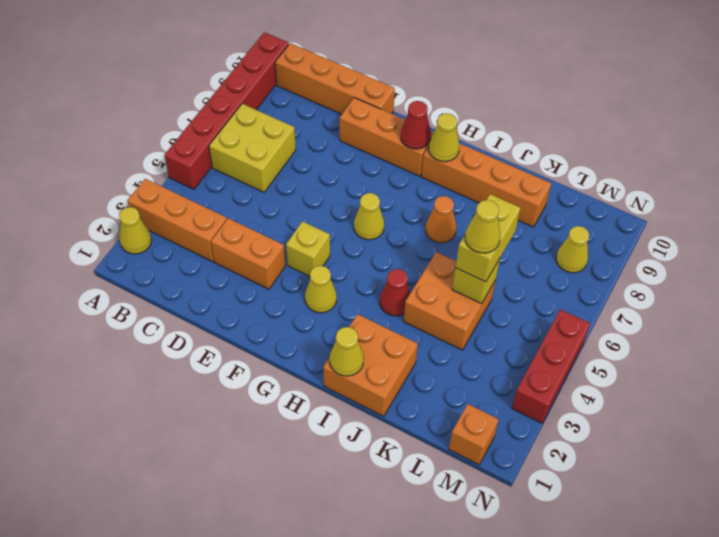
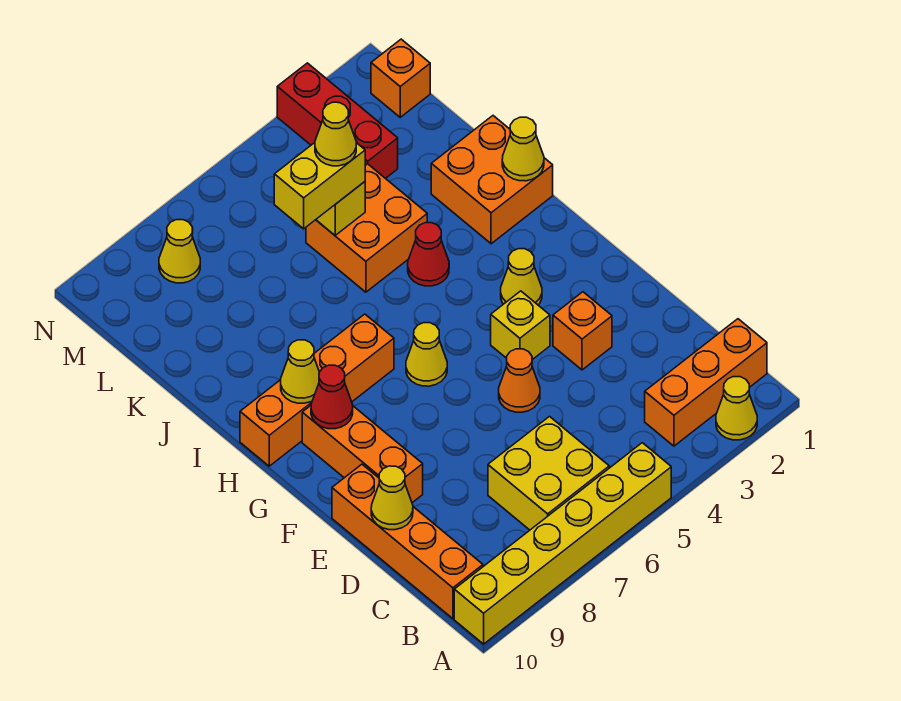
orange brick A3:C3 level 1 -> orange brick B1:B3 level 1
red brick A5:A10 level 1 -> yellow brick A5:A10 level 1
orange brick D3:E3 level 1 -> orange brick E3 level 1
none -> yellow cone D10 level 2
orange brick H9:K9 level 1 -> orange brick H7:H10 level 1
orange cone I7 level 1 -> orange cone E5 level 1
red brick N3:N5 level 1 -> red brick L3:N3 level 1

